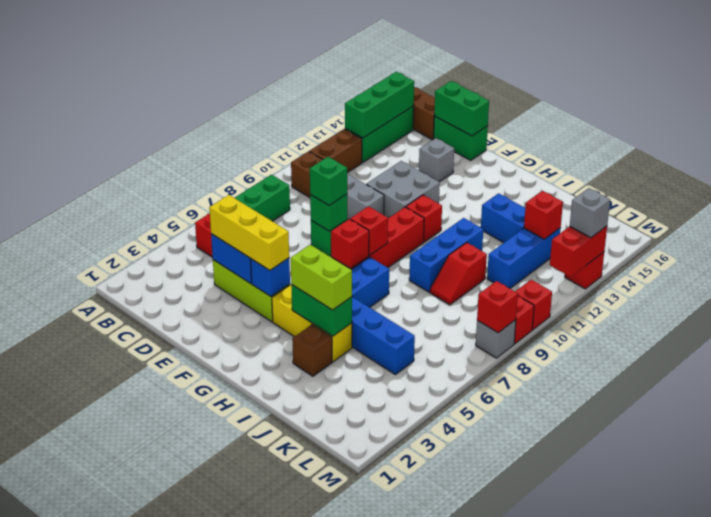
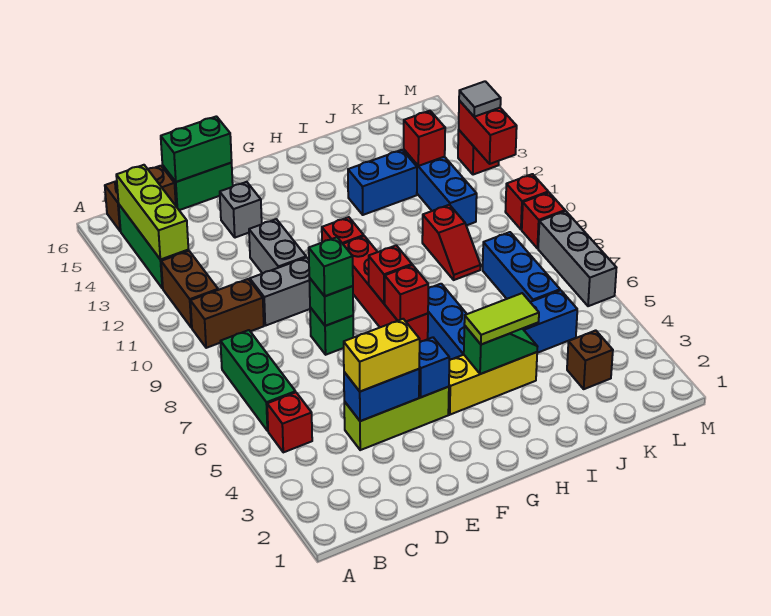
green brick B13:B15 level 2 -> lime brick B13:B15 level 2
yellow brick D4:F4 level 3 -> yellow brick D4:E4 level 3
grey brick E11:F12 level 1 -> grey brick E11:E12 level 1
green brick H4:I4 level 2 -> green slope H4:I4 level 2 top H
lime brick H4:I4 level 3 -> lime tile H4:I4 level 3
brown brick I3 level 1 -> brown brick K3 level 1
blue brick I9:I11 level 1 -> blue brick K6:K8 level 1
grey brick M8 level 1 -> grey brick M6:M8 level 1
red brick M8 level 2 -> none
grey brick M13 level 3 -> grey tile M13 level 3

